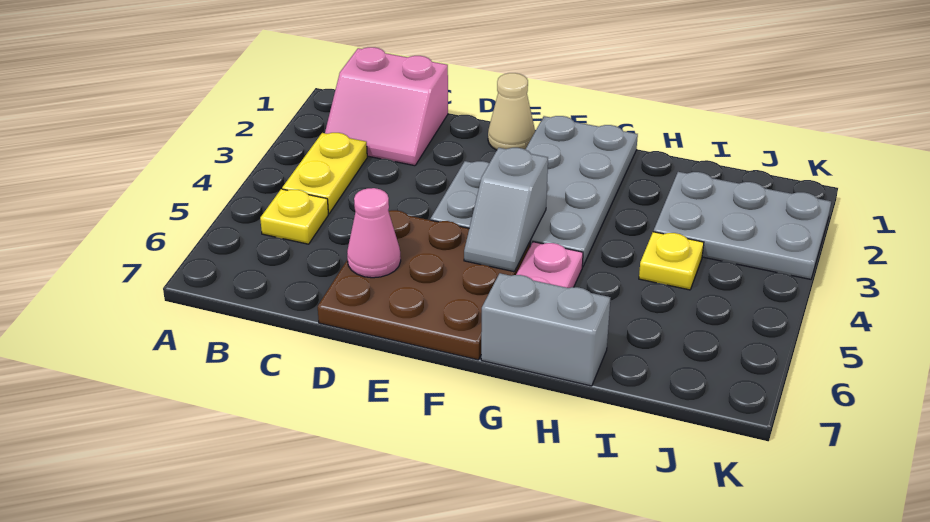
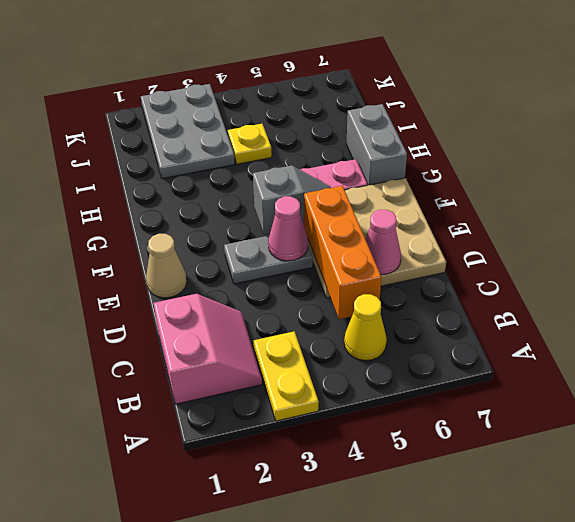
yellow plate B3:B4 level 1 -> yellow plate A3:B3 level 1
yellow plate B5 level 1 -> yellow cone B5 level 1
none -> orange brick C5:E5 level 2
brown plate D5:F7 level 1 -> tan plate D5:F7 level 1
none -> pink cone E4 level 2
grey plate F1:G4 level 1 -> none

